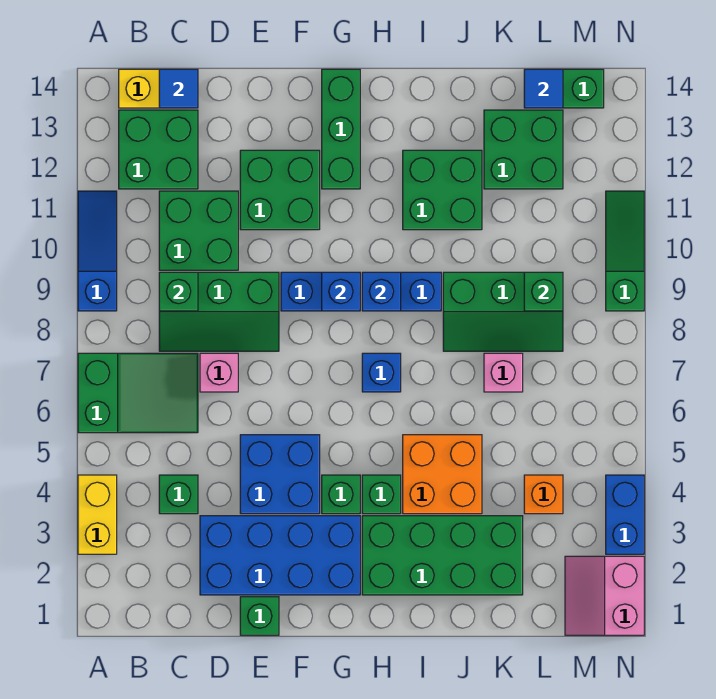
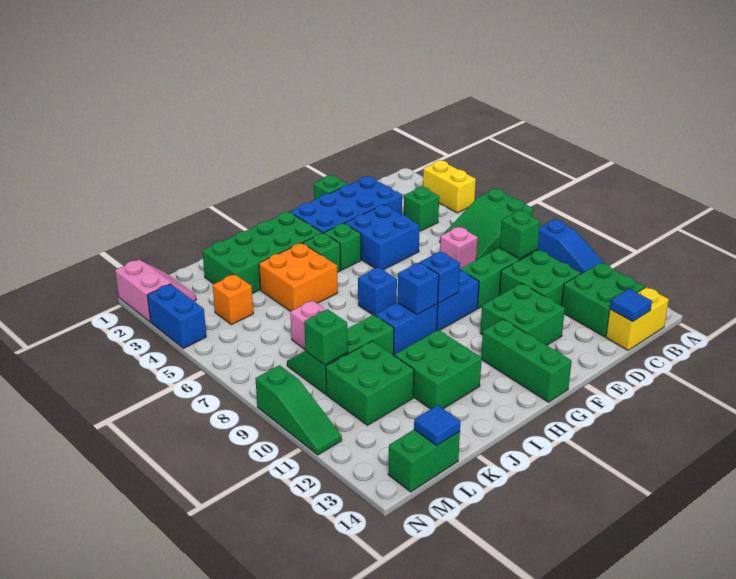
green brick K12:L13 level 1 -> green brick K10:L11 level 1

